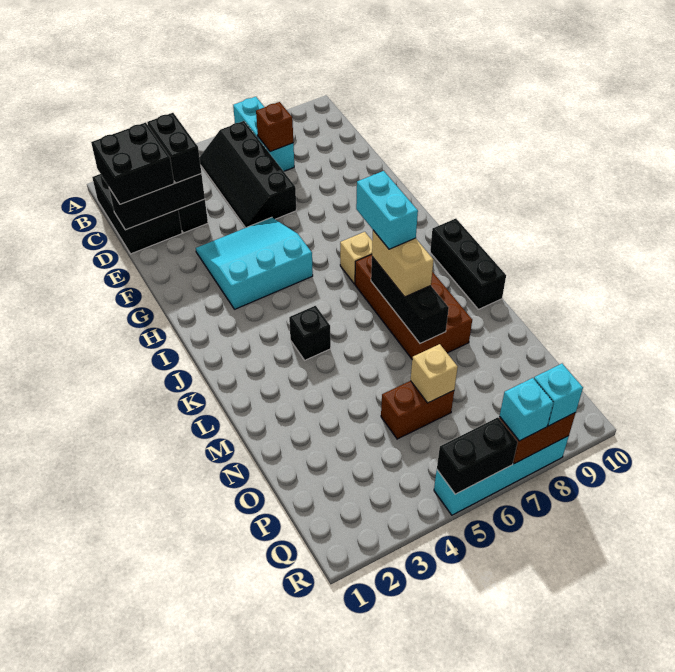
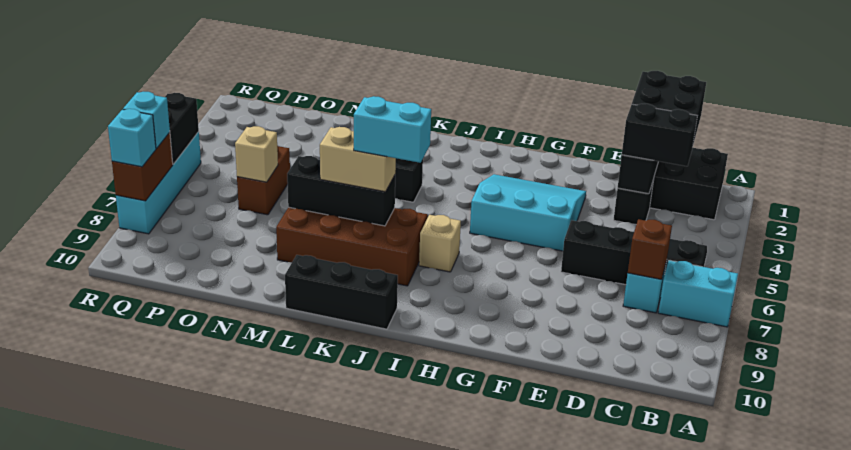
cyan slope F3:H5 level 1 top H -> cyan slope F3:H5 level 1 top 5

